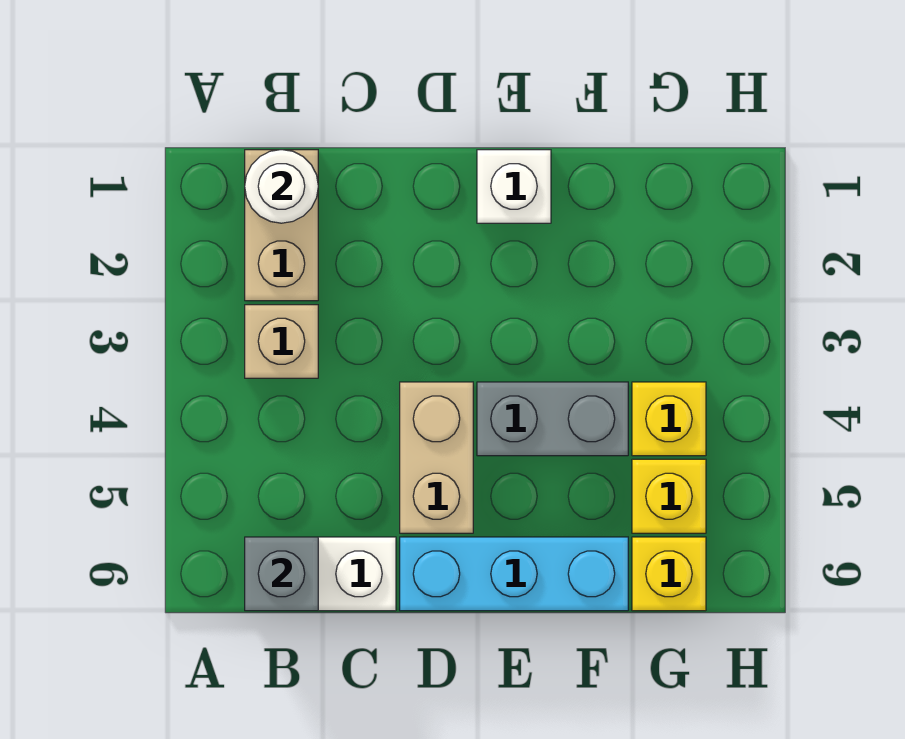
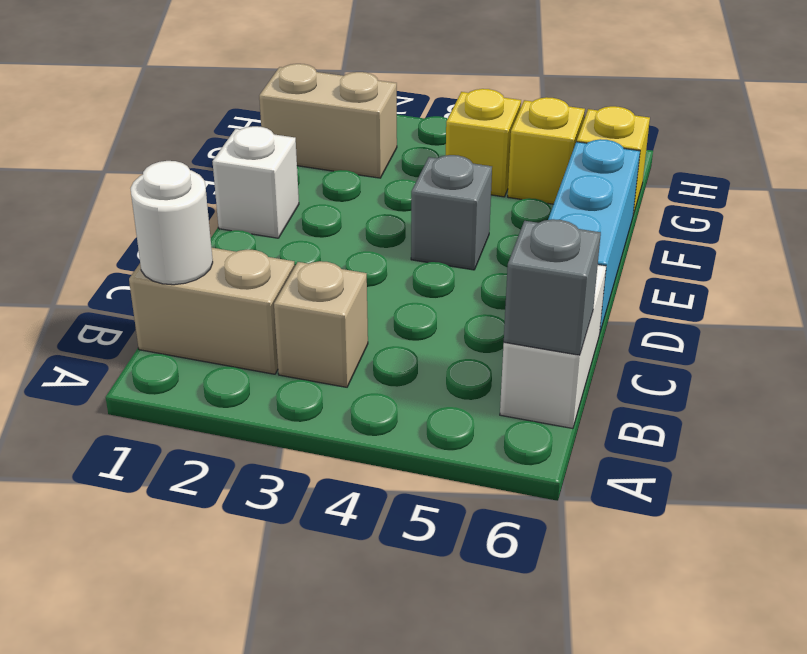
tan brick D4:D5 level 1 -> tan brick G1:G2 level 1
grey brick E4:F4 level 1 -> grey brick E4 level 1

